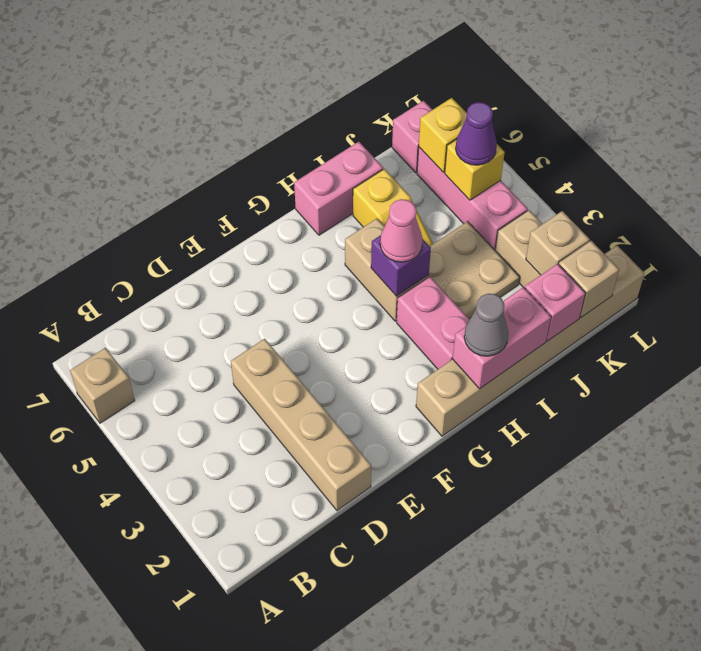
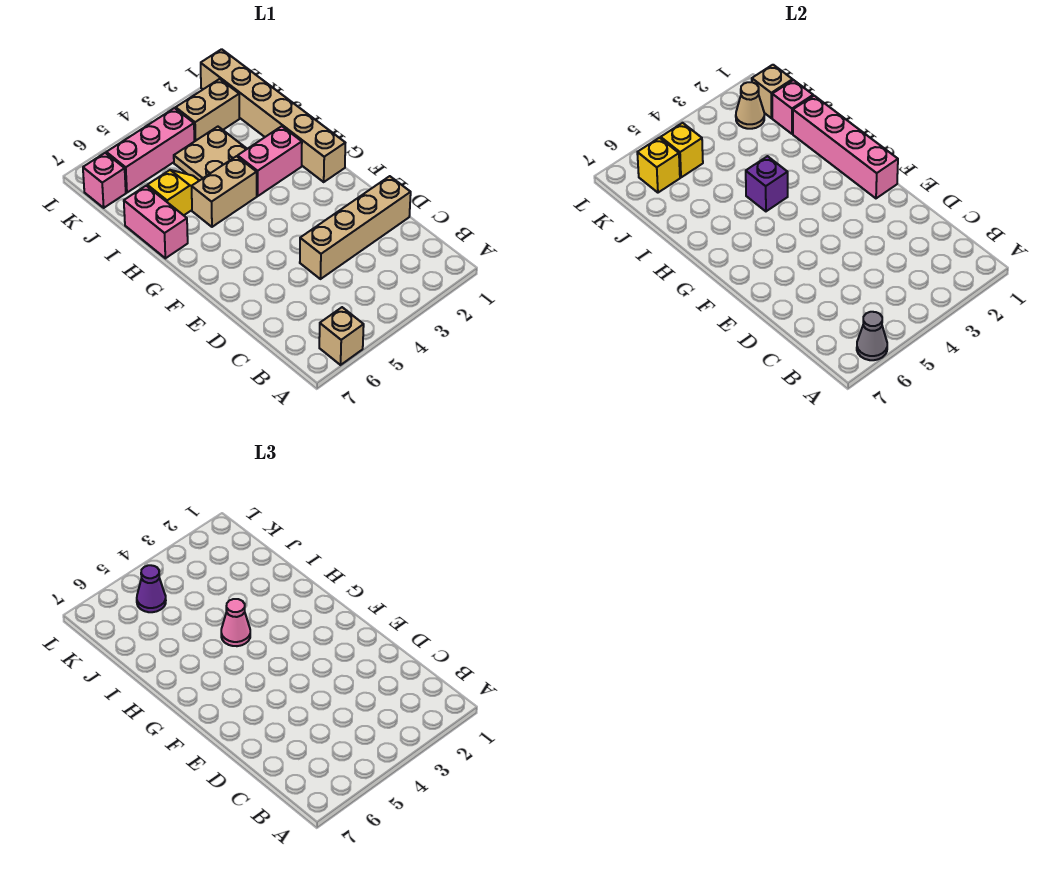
pink brick H1:I1 level 2 -> pink brick F1:I1 level 2
grey cone H1 level 3 -> grey cone A6 level 2
tan brick K2 level 2 -> tan cone K2 level 2

